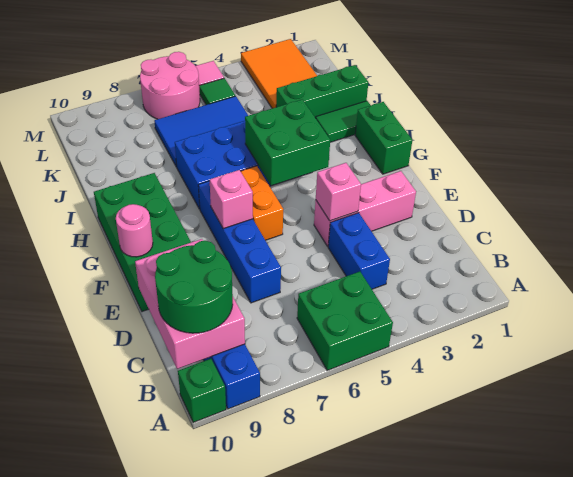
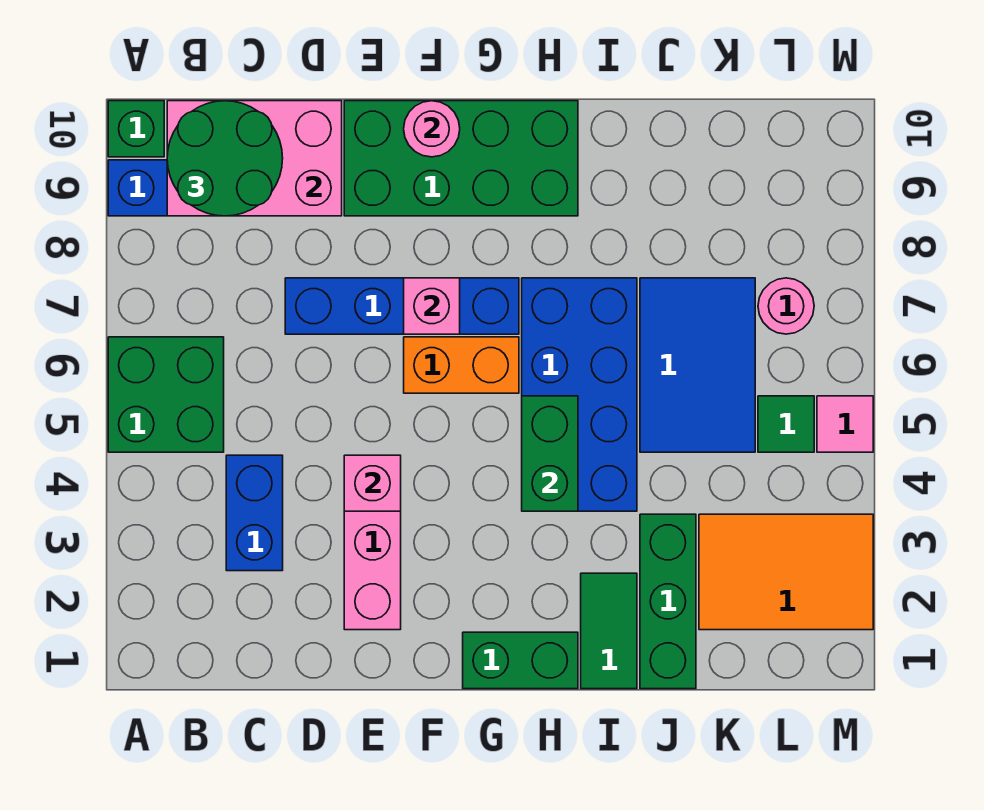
blue brick C4:D4 level 1 -> blue brick C3:C4 level 1
green brick G4:H5 level 2 -> green brick H4:H5 level 2
pink round brick L6:M7 level 1 -> pink round brick L7 level 1

